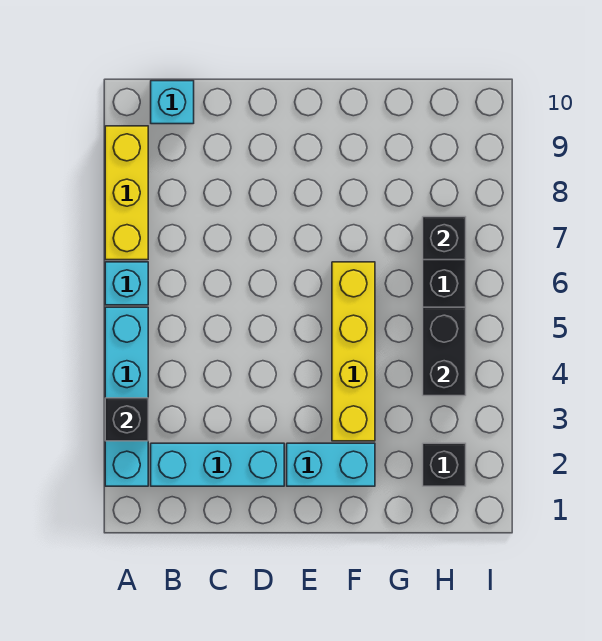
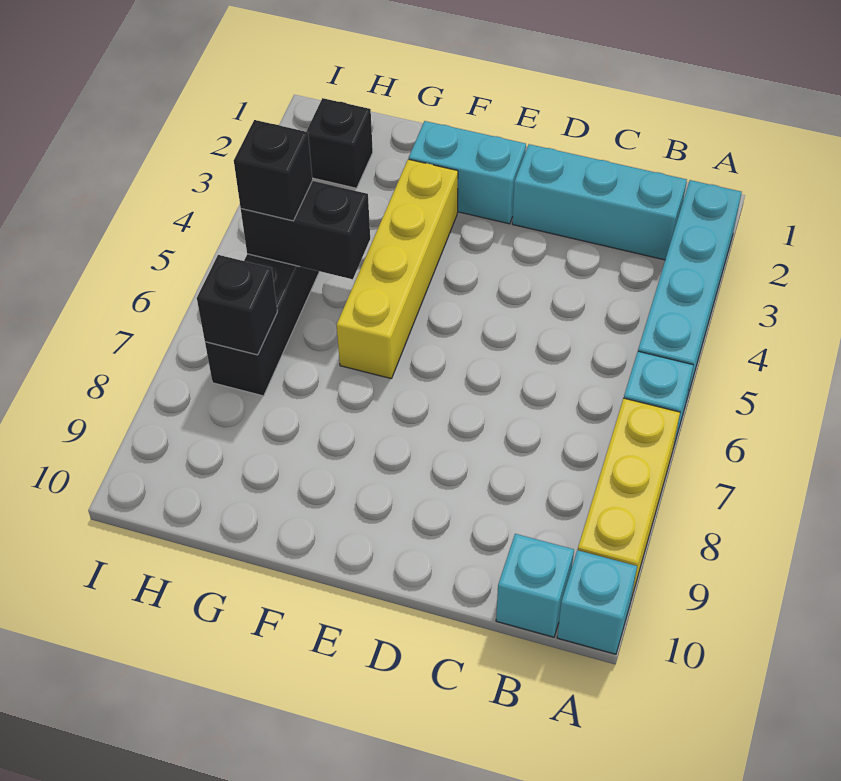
black brick A3 level 2 -> black brick H5 level 3
none -> cyan brick A10 level 1
black brick H4:H5 level 2 -> black brick G5:H5 level 2

